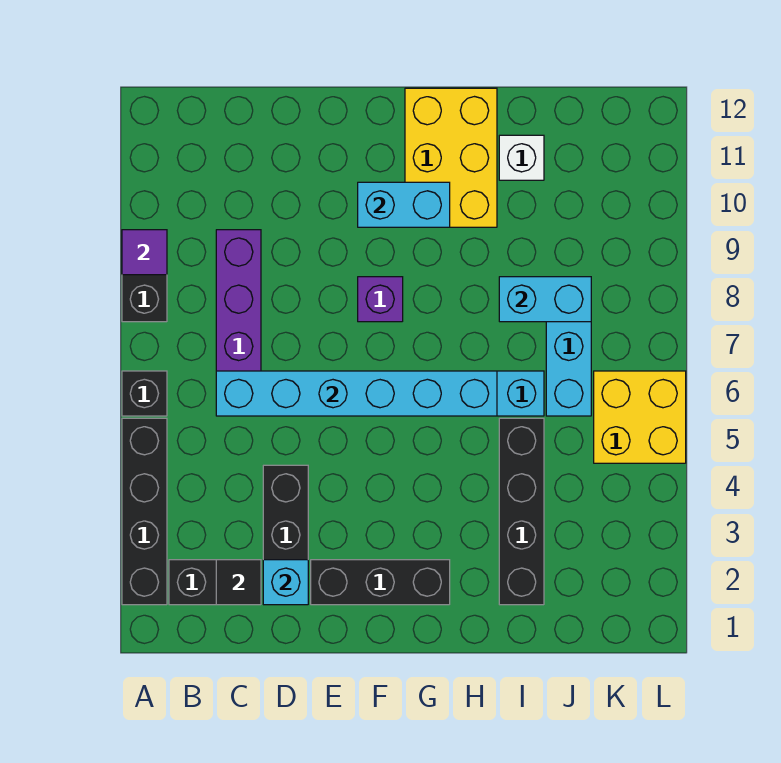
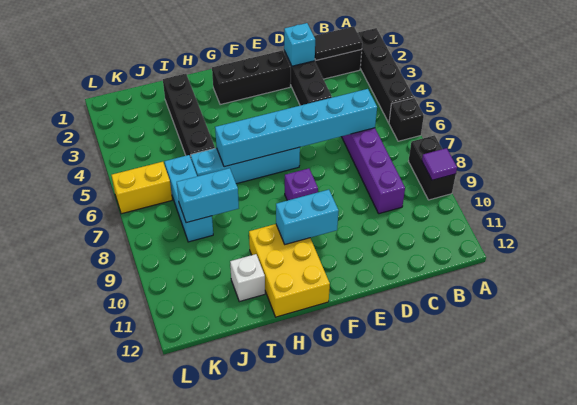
black tile C2 level 2 -> black tile B2:C2 level 2
yellow brick K5:L6 level 1 -> yellow brick K6:L6 level 1

